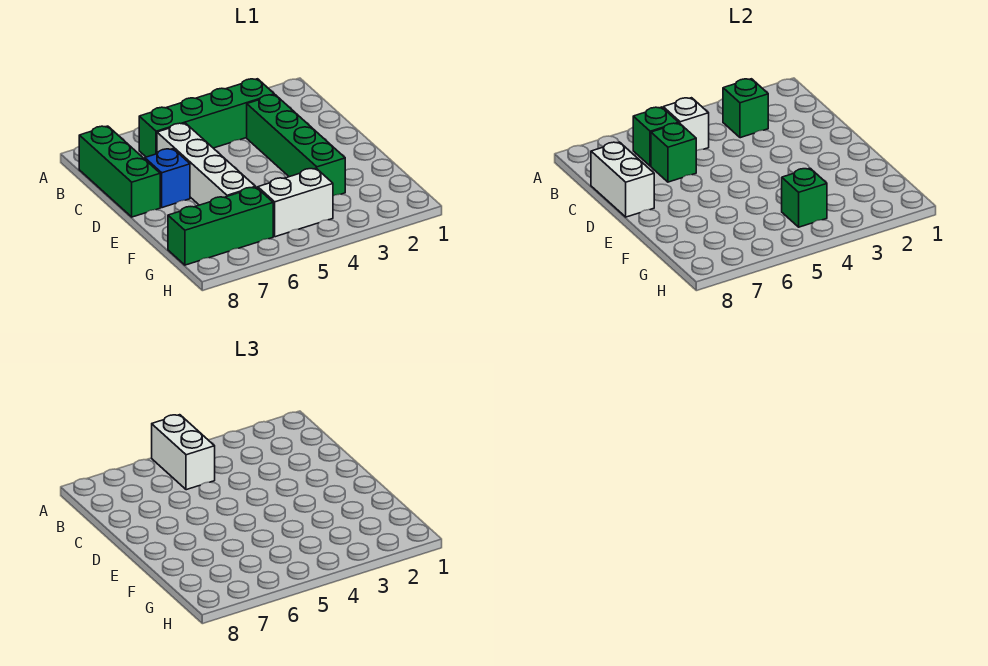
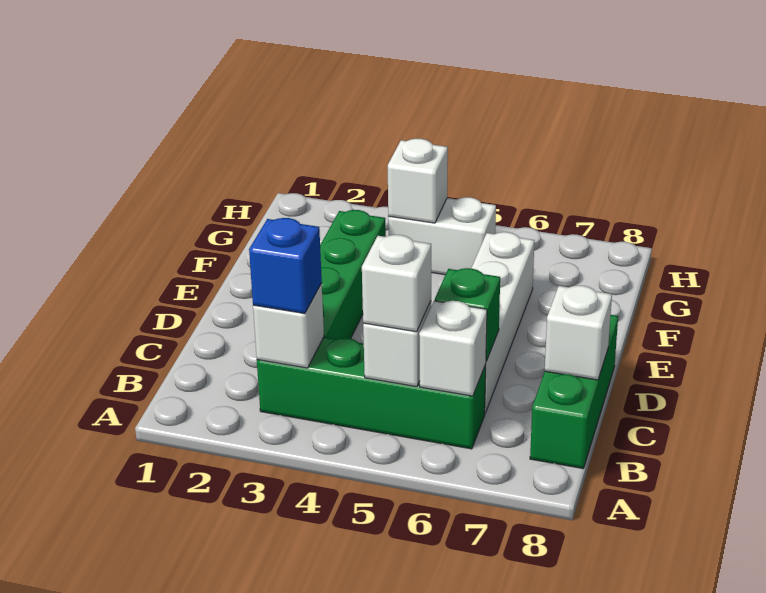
white brick A5:B5 level 3 -> white brick B5 level 3
green brick B3 level 2 -> white brick B3 level 2
green brick B6 level 2 -> white brick B6 level 2
white brick C8:D8 level 2 -> white brick C8 level 2
blue brick D7 level 1 -> blue brick B3 level 3
green brick G4 level 2 -> white brick G4 level 2
green brick G6:G8 level 1 -> none

